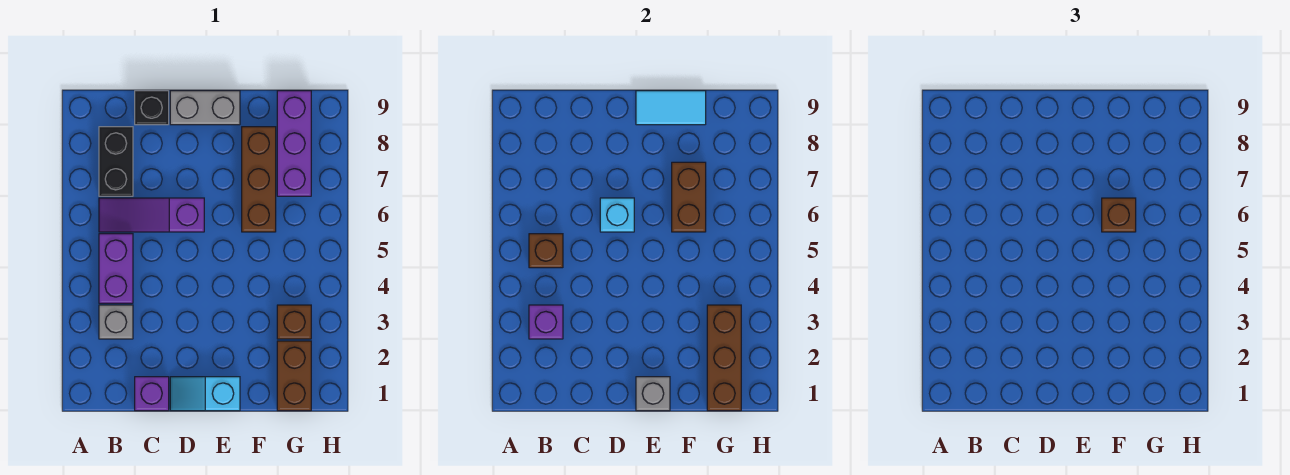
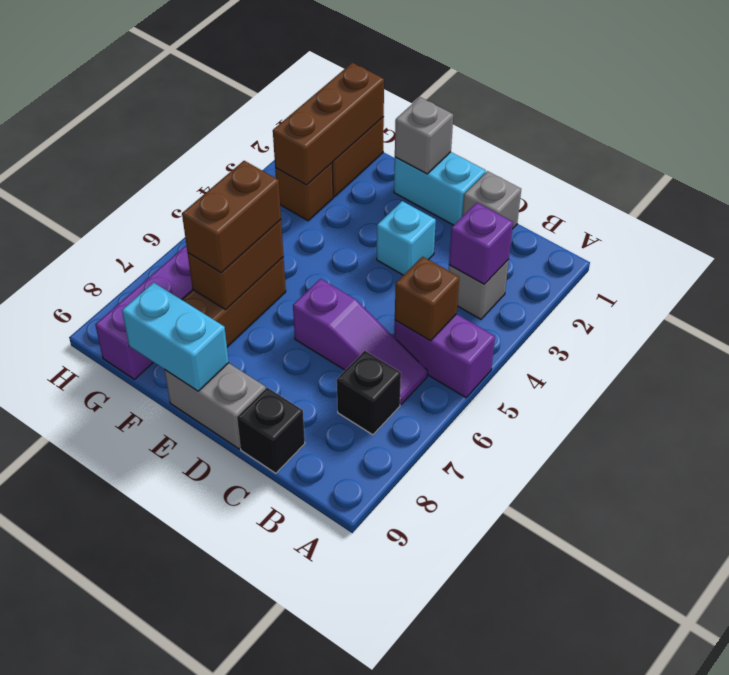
purple brick B4:B5 level 1 -> purple brick A5:B5 level 1
black brick B7:B8 level 1 -> black brick B7 level 1
purple brick C1 level 1 -> grey brick C1 level 1
cyan slope D1:E1 level 1 top E -> cyan brick D1:E1 level 1
cyan brick D6 level 2 -> cyan brick D3 level 1
cyan tile E9:F9 level 2 -> cyan brick E9:F9 level 2
brown brick F6 level 3 -> brown brick F6:F7 level 3

